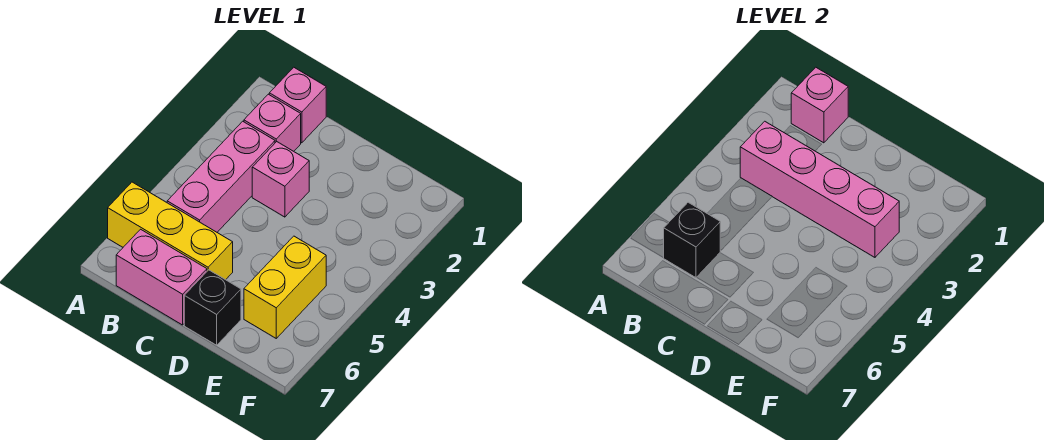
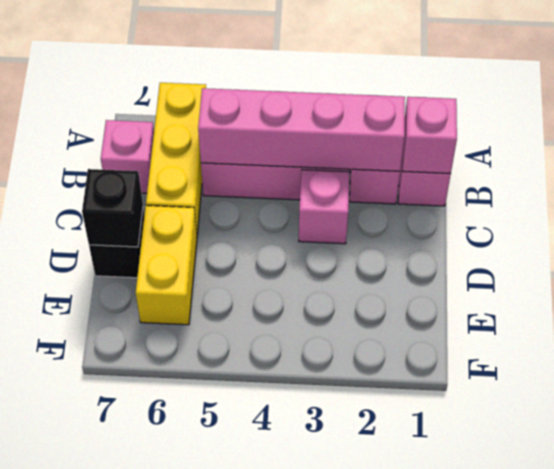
pink brick B3:E3 level 2 -> pink brick B2:B5 level 2
black brick B6 level 2 -> black brick D7 level 2
pink brick B7:C7 level 1 -> pink brick B7 level 1
yellow brick E5:E6 level 1 -> yellow brick D6:E6 level 1

